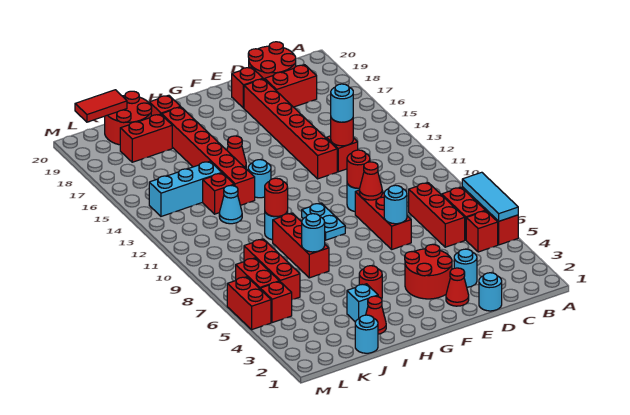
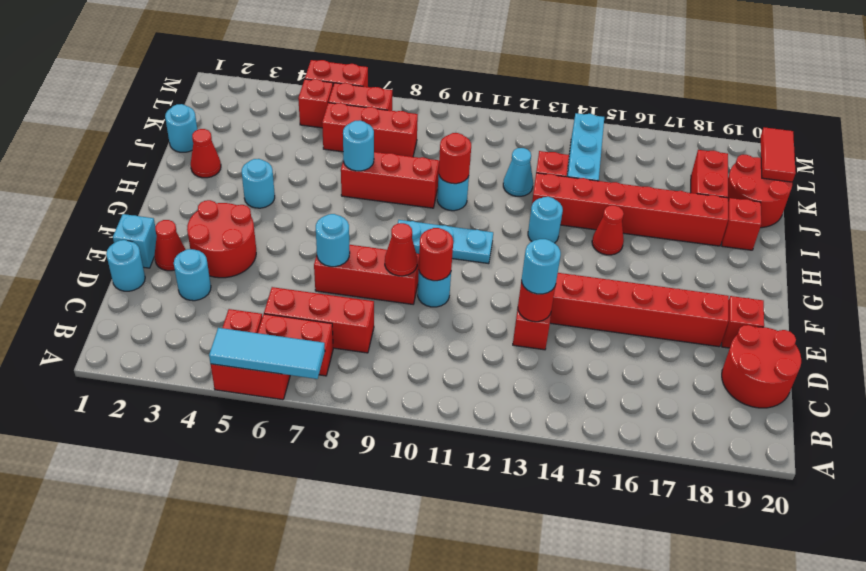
red brick C18:D18 level 1 -> none
cyan plate G9:G10 level 1 -> cyan plate G9:G11 level 1
red round brick H4 level 1 -> cyan round brick H4 level 1
cyan brick I3 level 1 -> cyan brick E1 level 1

